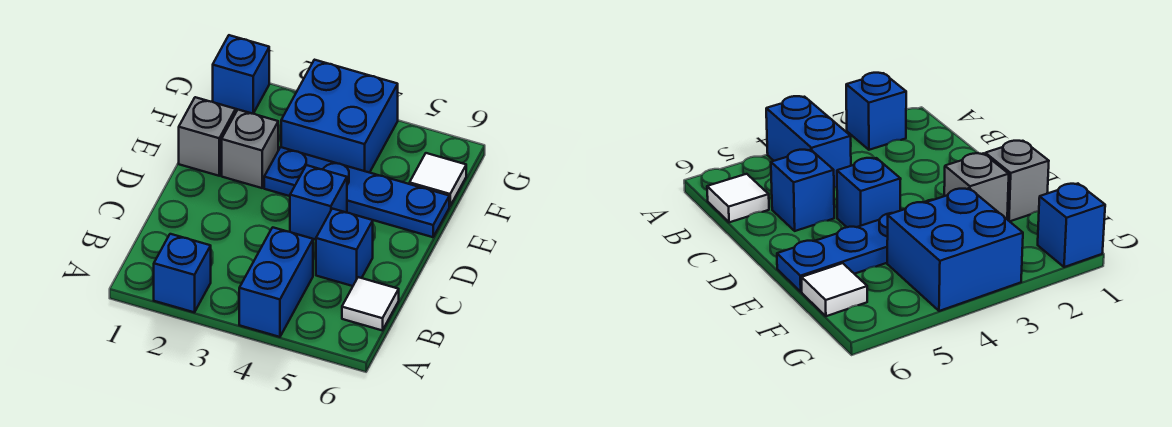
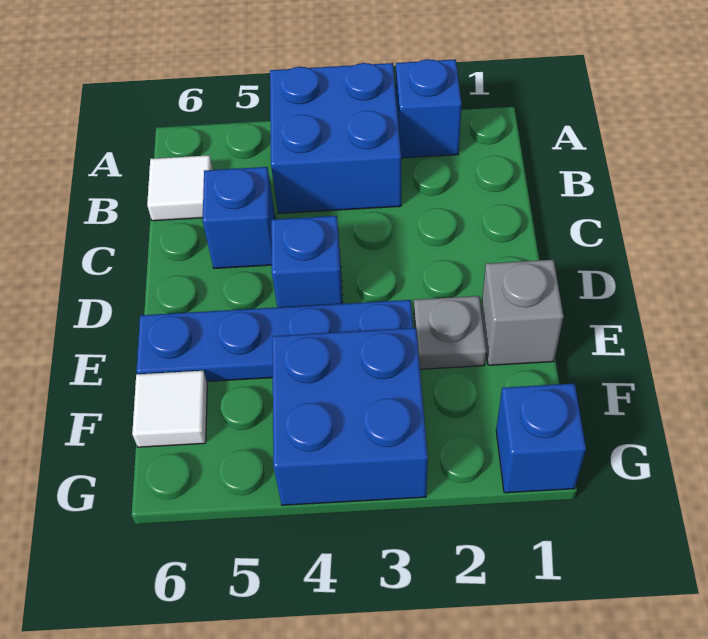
blue brick A4:B4 level 1 -> blue brick A3:B4 level 1
grey brick E2 level 1 -> grey plate E2 level 1

